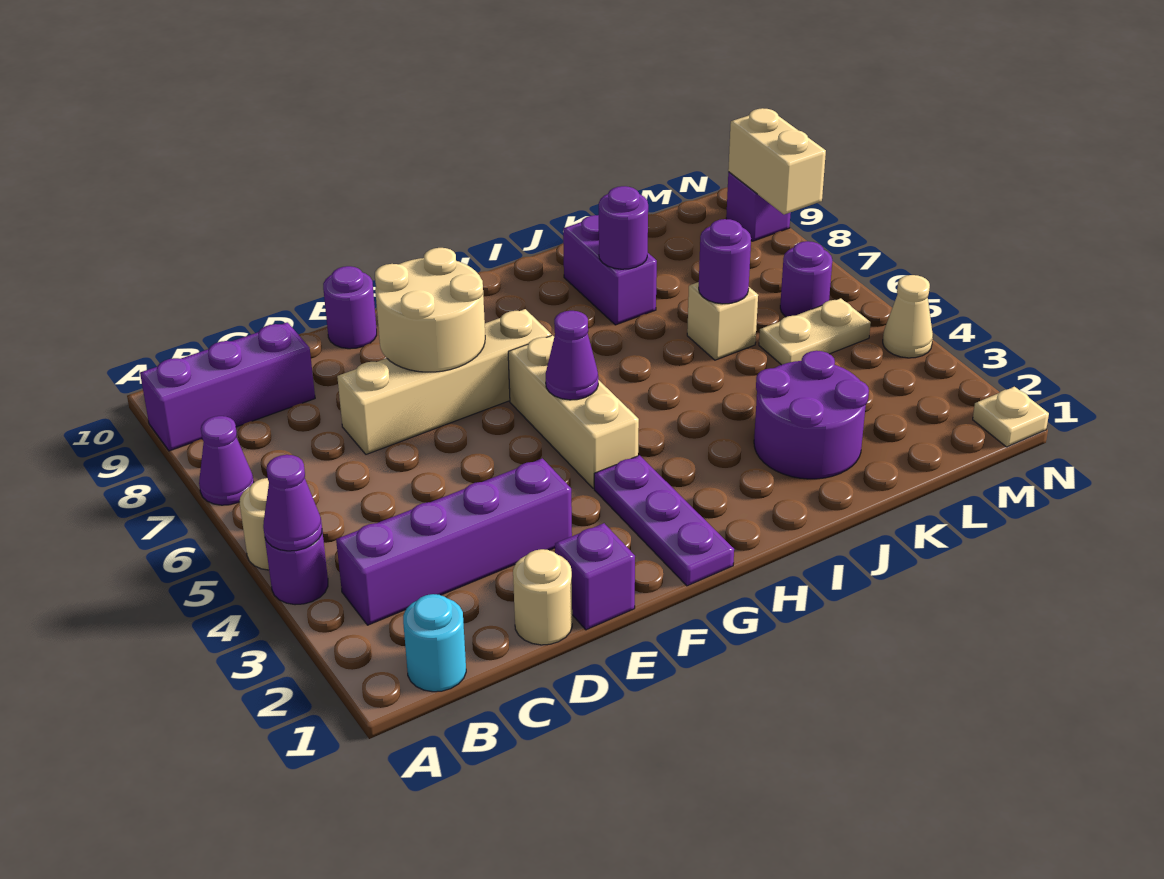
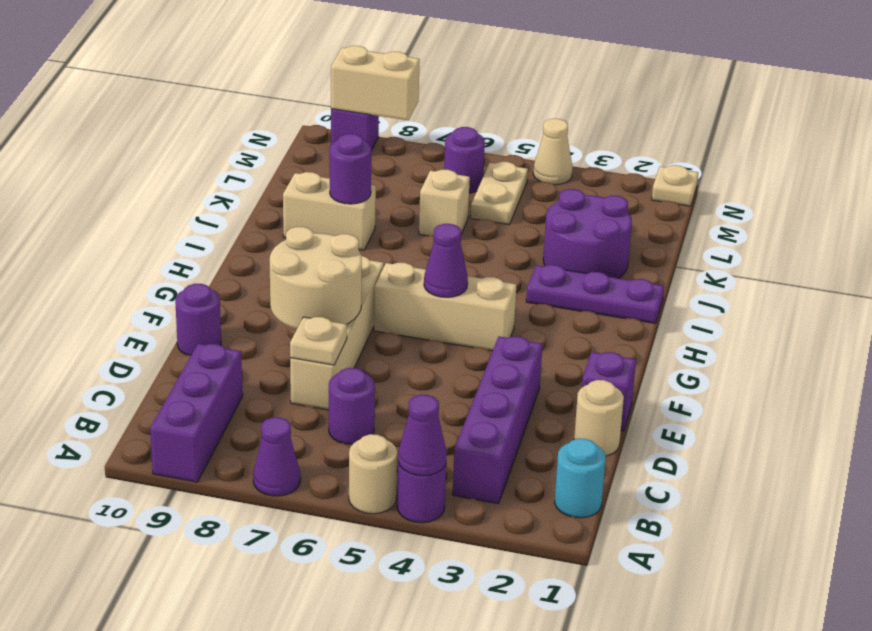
none -> tan plate D7 level 2
purple plate G1:G3 level 1 -> purple plate I1:I3 level 1
purple brick J8:J9 level 1 -> tan brick J8:J9 level 1
purple round brick K6 level 2 -> purple round brick C6 level 1

